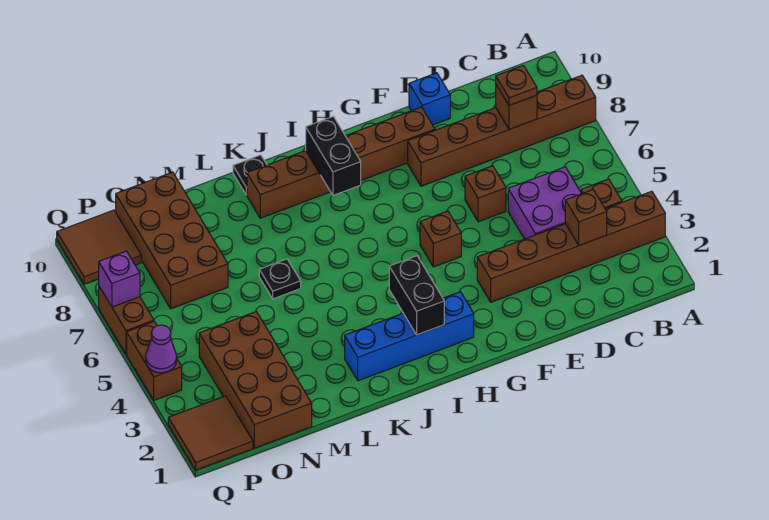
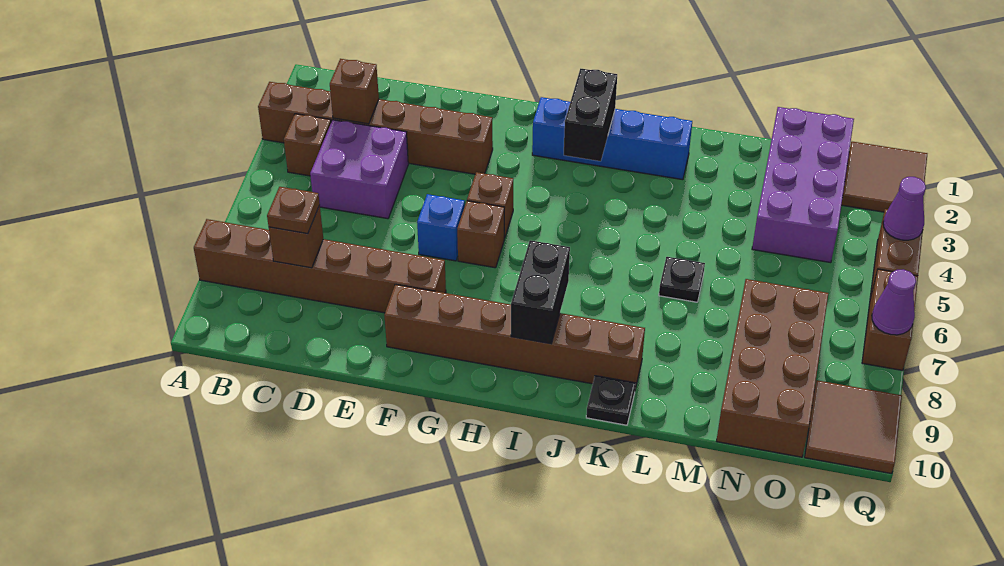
brown brick E6 level 1 -> brown brick G6 level 1
blue brick E10 level 1 -> blue brick F6 level 1
brown brick N1:O4 level 1 -> purple brick N1:O4 level 1
purple brick Q7 level 2 -> purple cone Q7 level 2

